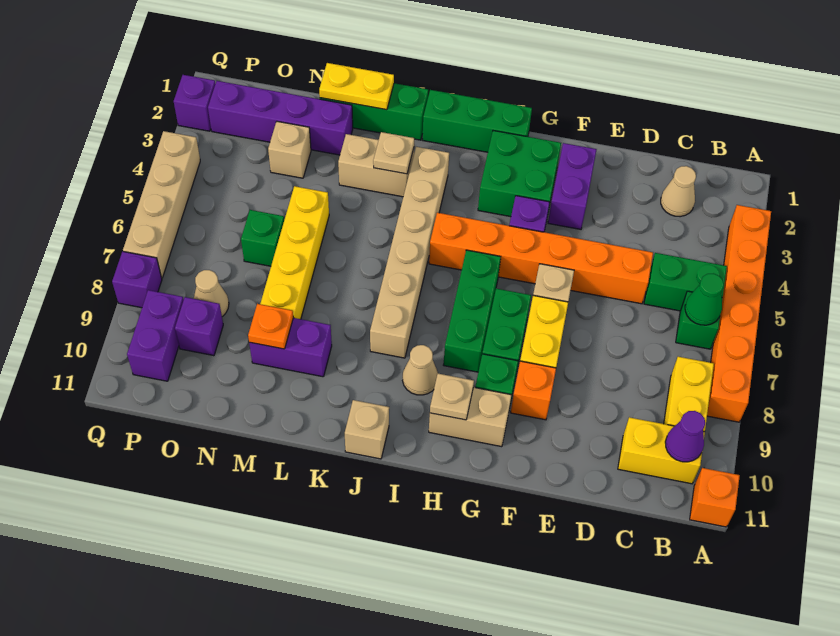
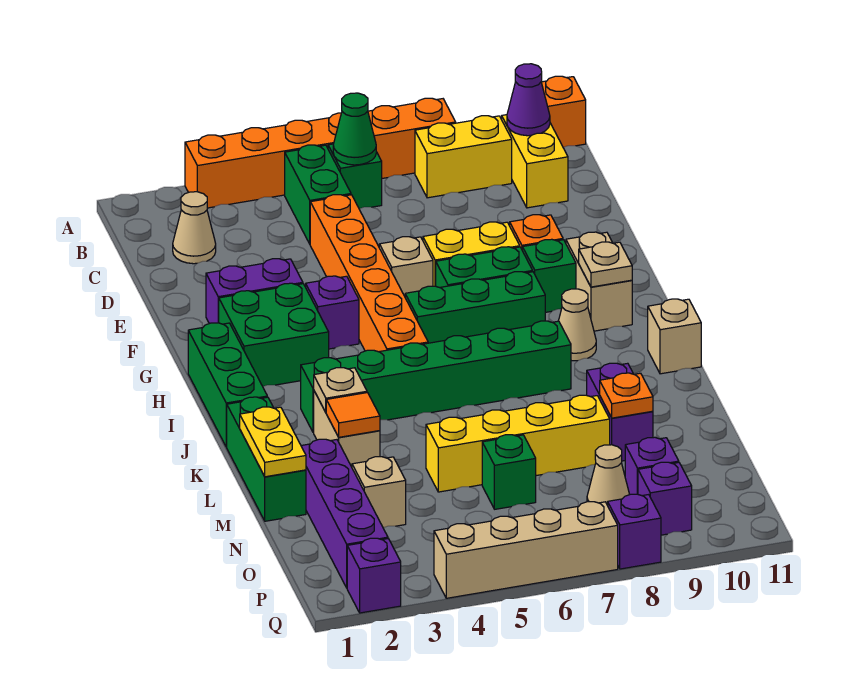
tan brick J3:J8 level 1 -> green brick J3:J8 level 1
none -> orange tile L3 level 2
purple brick P9:P10 level 1 -> purple brick P9 level 1

